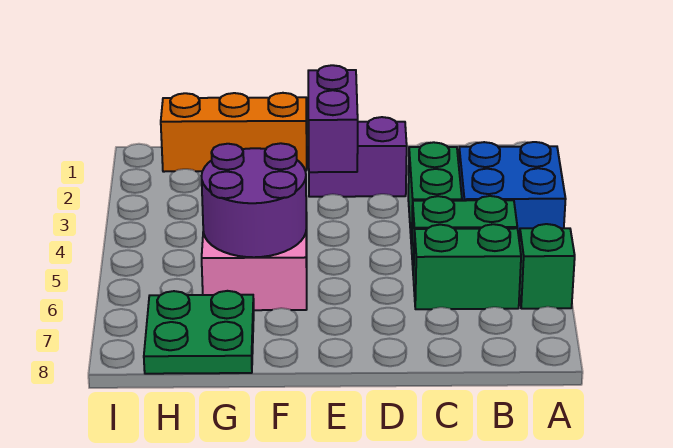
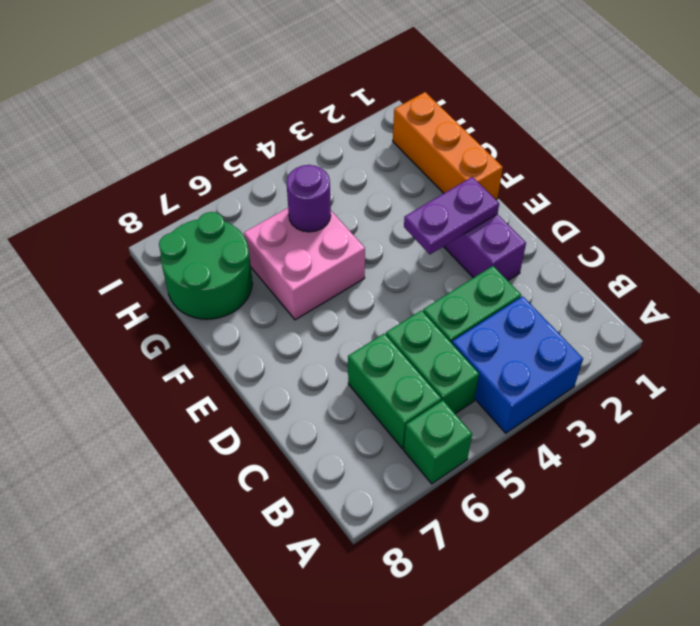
purple brick E2:E3 level 2 -> purple plate E2:E3 level 2
purple round brick F5:G6 level 2 -> purple round brick G5 level 2
green plate G7:H8 level 1 -> green round brick G7:H8 level 1

